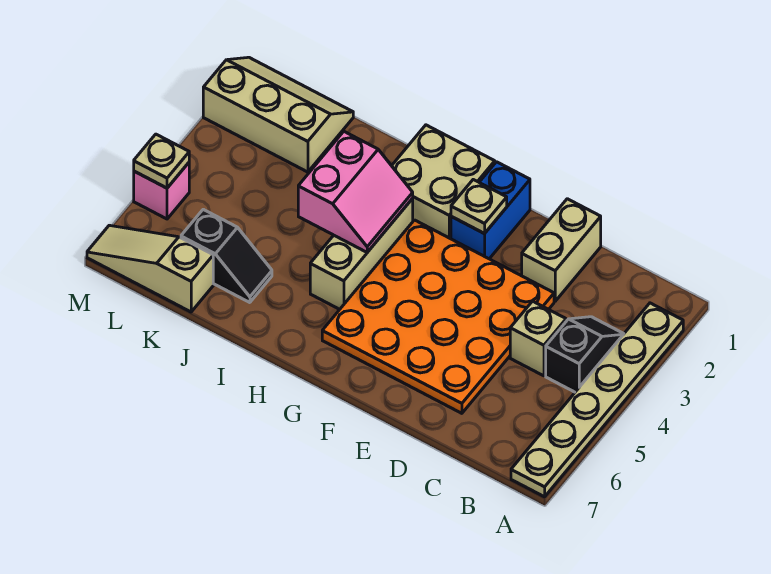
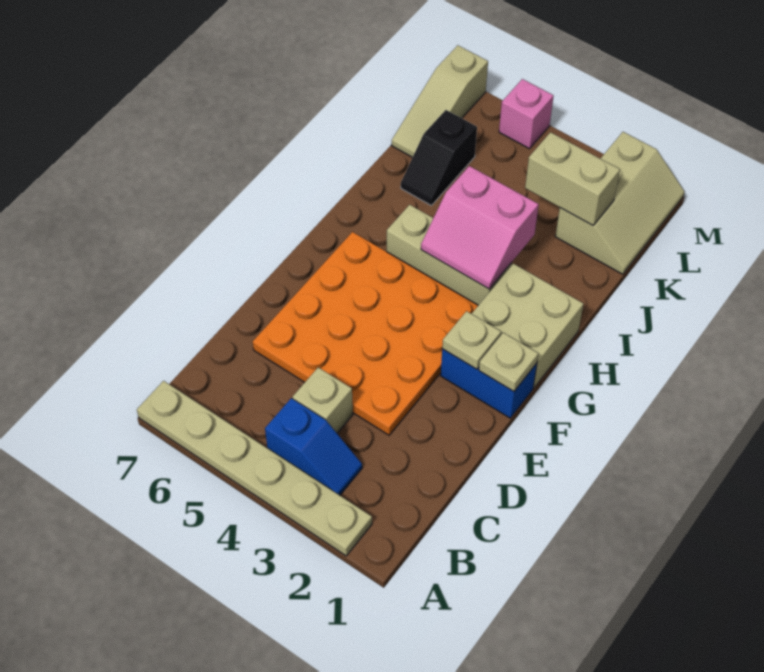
black slope B3:B4 level 1 top 4 -> blue slope B3:B4 level 1 top 4
tan brick D1:D2 level 1 -> tan brick K2:K3 level 2
tan slope K7:M7 level 1 top K -> tan slope K7:M7 level 1 top M
tan plate M5 level 2 -> tan plate F1 level 2

